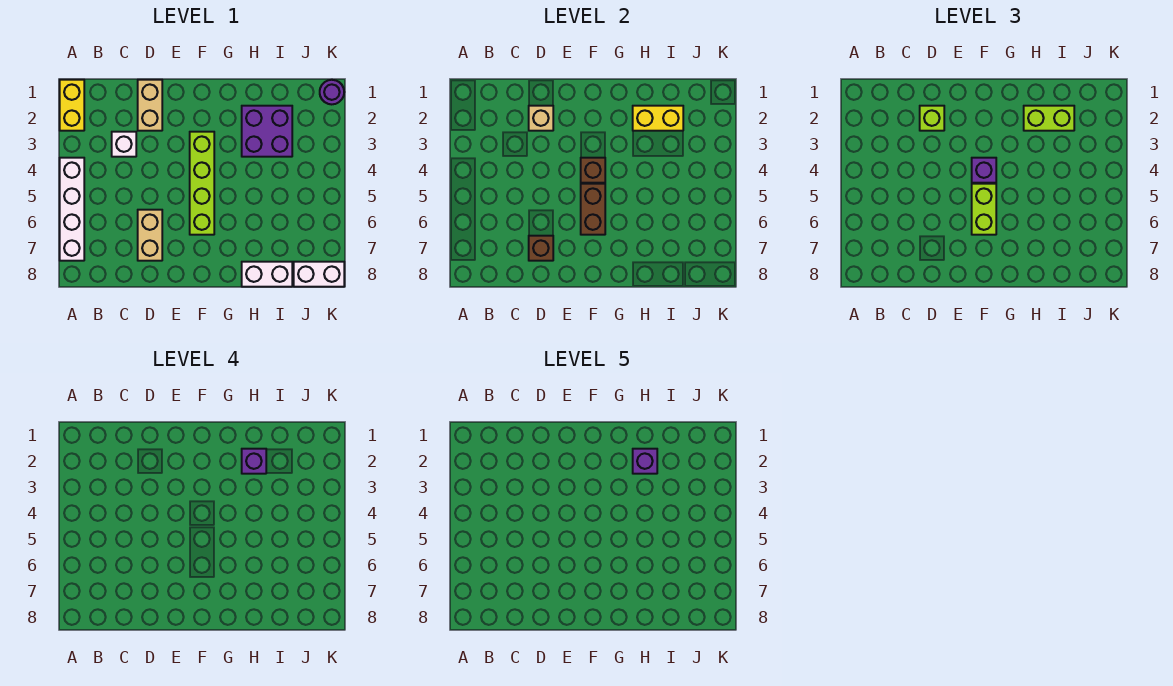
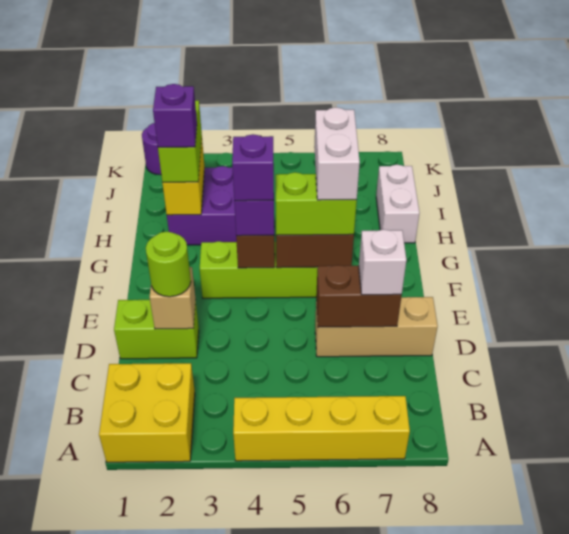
yellow brick A1:A2 level 1 -> yellow brick A1:B2 level 1
white brick A4:A7 level 1 -> yellow brick A4:A7 level 1
white brick C3 level 1 -> white brick D7 level 3
tan brick D1:D2 level 1 -> lime brick D1:D2 level 1
lime brick D2 level 3 -> lime round brick D2 level 3
tan brick D6:D7 level 1 -> tan brick D6:D8 level 1
brown brick D7 level 2 -> brown brick D6:D7 level 2
purple brick H2 level 5 -> purple brick F4 level 4
white brick J8:K8 level 1 -> white brick F6:G6 level 4

